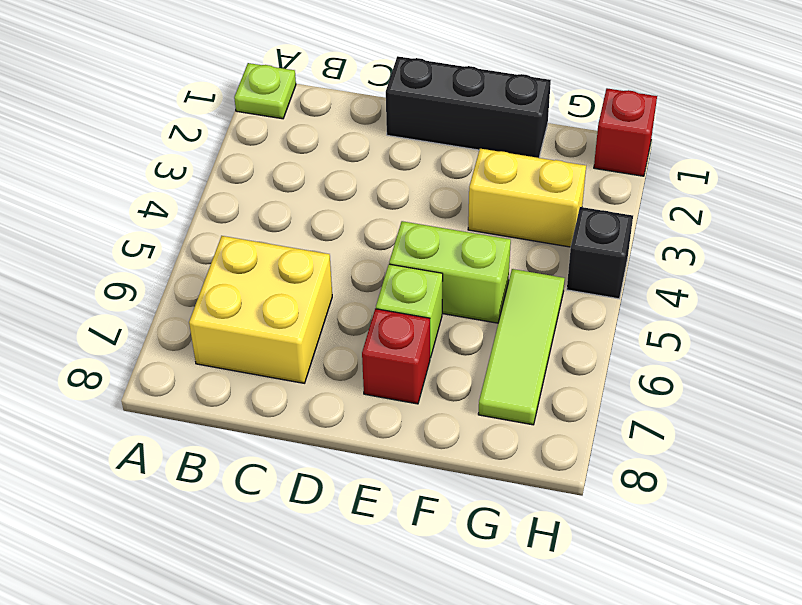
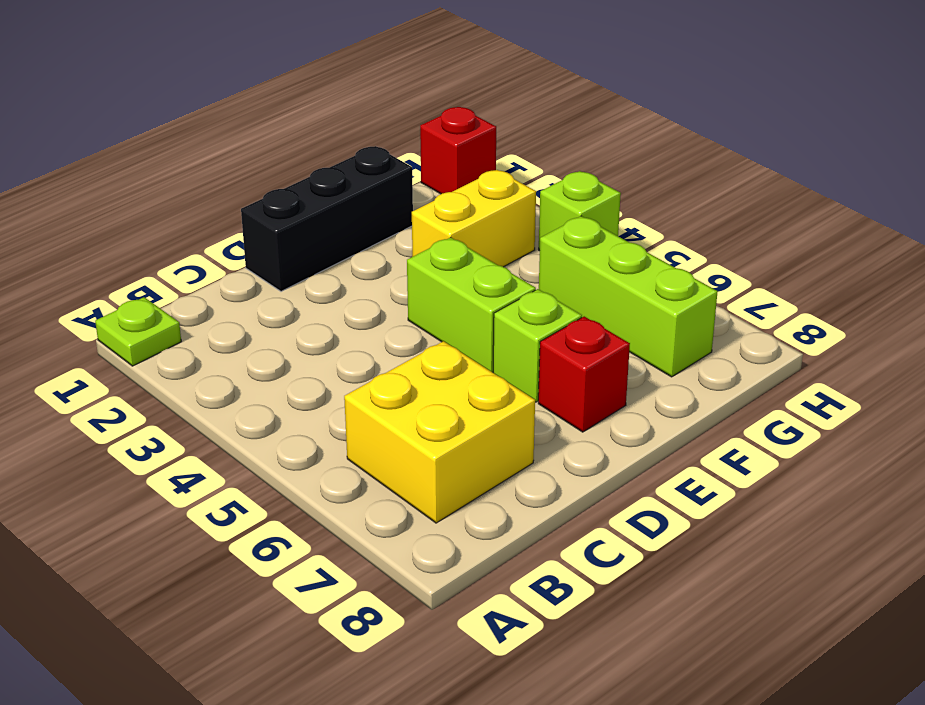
lime brick E5:F5 level 1 -> lime brick E4:E5 level 1
lime tile G5:G7 level 1 -> lime brick G5:G7 level 1
black brick H4 level 1 -> lime brick H4 level 1

